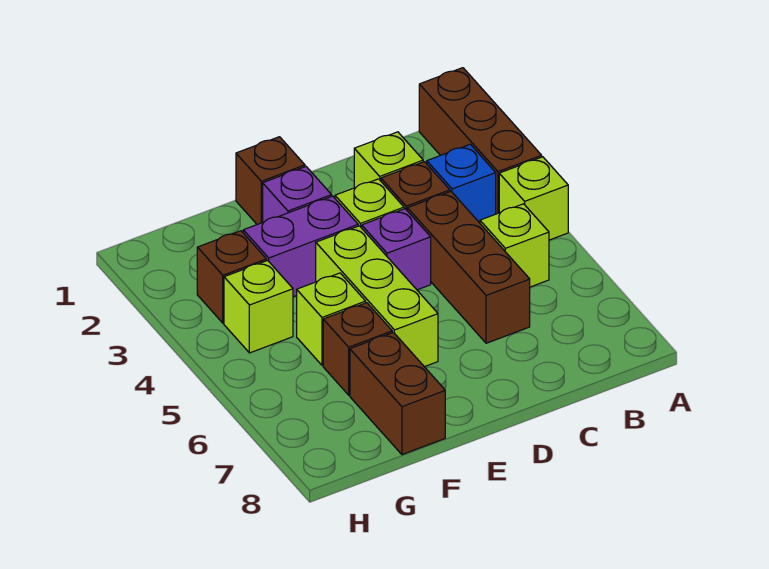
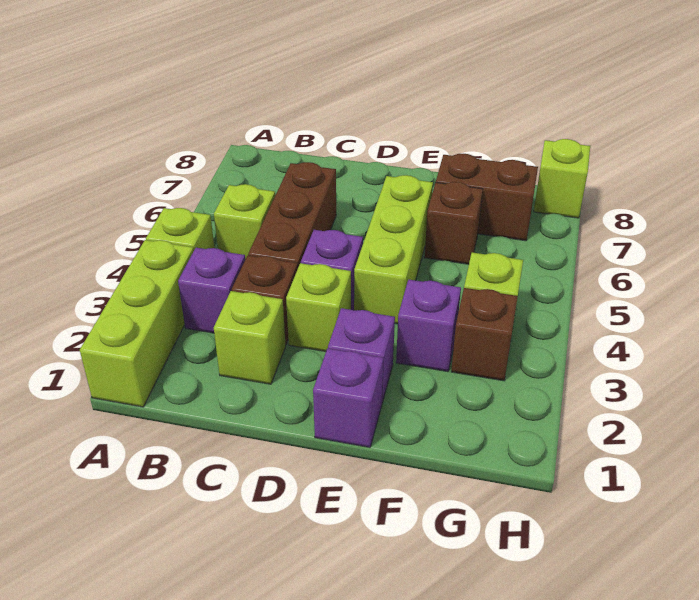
brown brick A1:A3 level 1 -> lime brick A1:A3 level 1
blue brick B3 level 1 -> purple brick B3 level 1
brown brick E1 level 1 -> purple brick E1 level 1
purple brick E3:F3 level 1 -> purple brick F3 level 1
lime brick F5 level 1 -> lime brick H8 level 1
brown brick F7:F8 level 1 -> brown brick F7:G7 level 1

